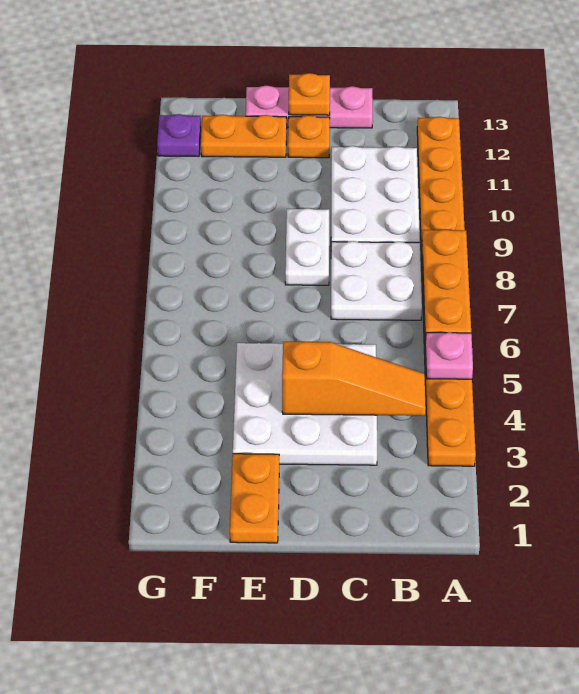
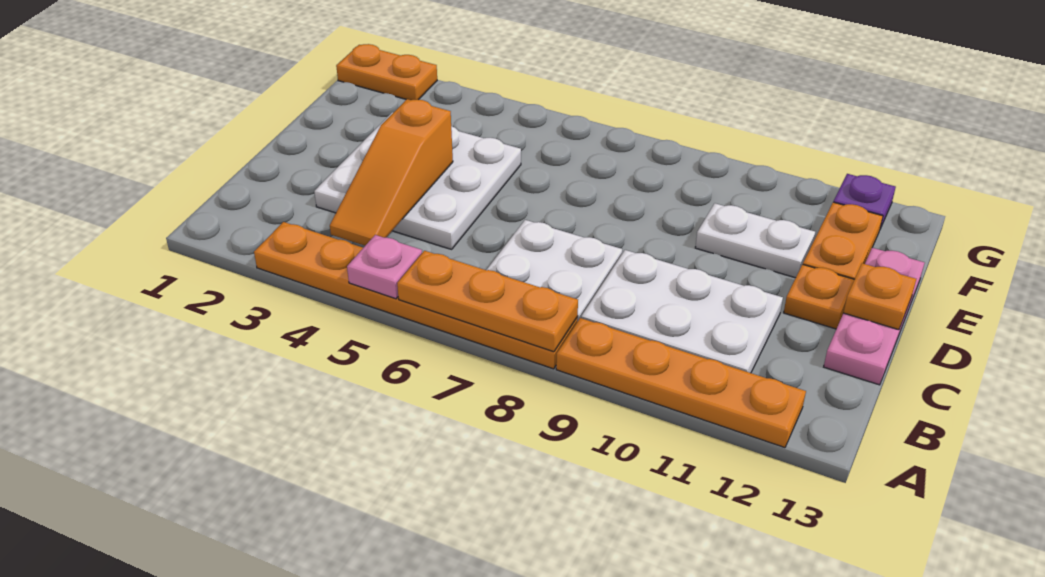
white plate D8:D9 level 1 -> white plate E10:E11 level 1
orange plate E1:E2 level 1 -> orange plate G1:G2 level 1

